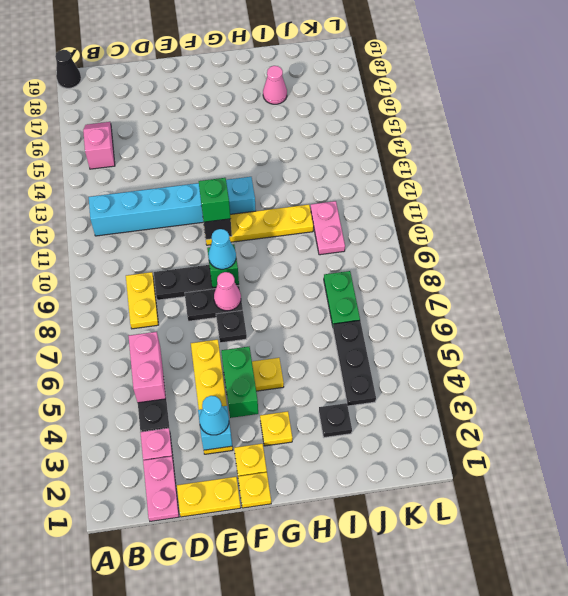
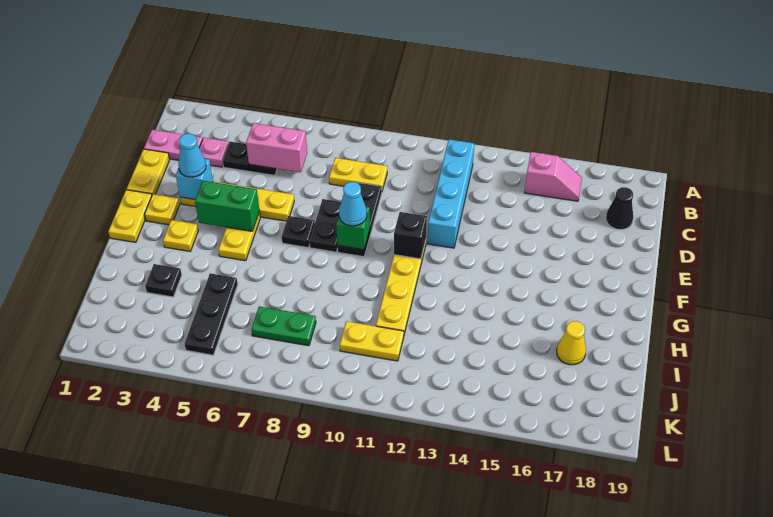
black cone A19 level 1 -> black cone C18 level 1
cyan brick B12:G12 level 1 -> cyan brick B12:E12 level 1
yellow plate F1 level 1 -> yellow plate F1:G1 level 1
pink cone F8 level 2 -> none
green brick F11 level 3 -> none
pink cone I17 level 1 -> yellow cone I17 level 1
black plate J4:J6 level 1 -> black plate I5:K5 level 1
pink plate J10:J11 level 1 -> yellow plate J10:J11 level 1

